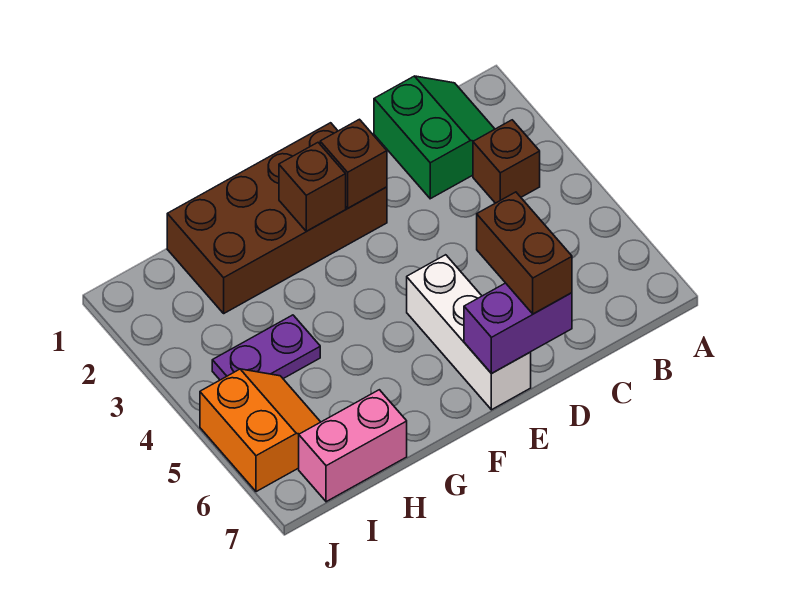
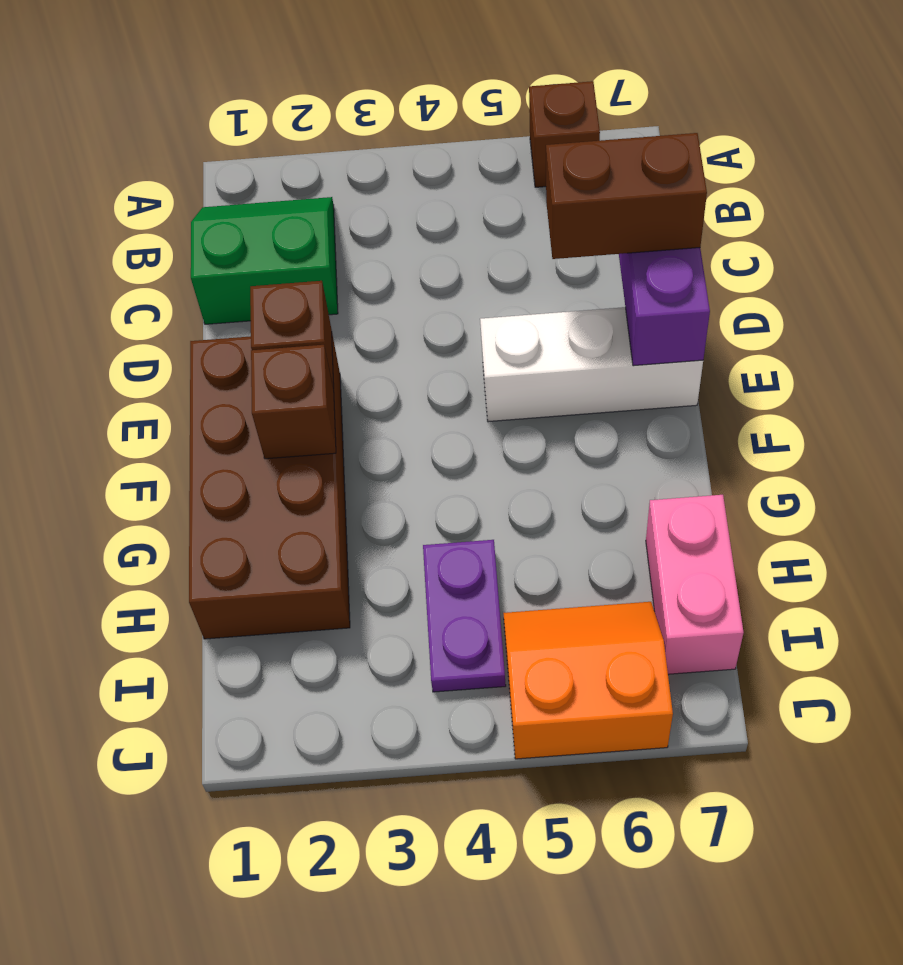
brown brick B3 level 1 -> brown brick A6 level 1

